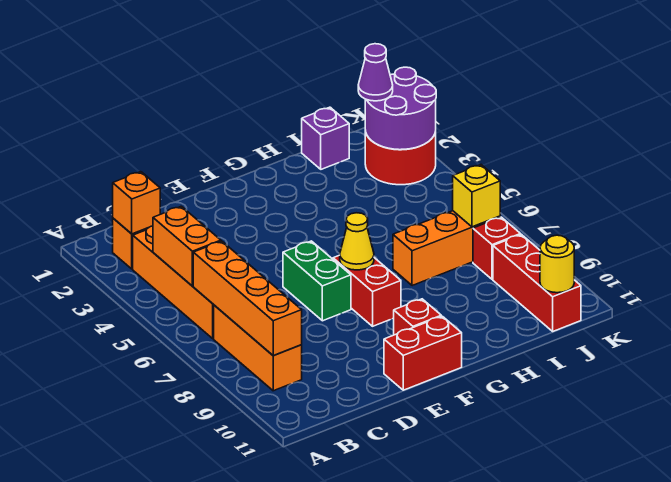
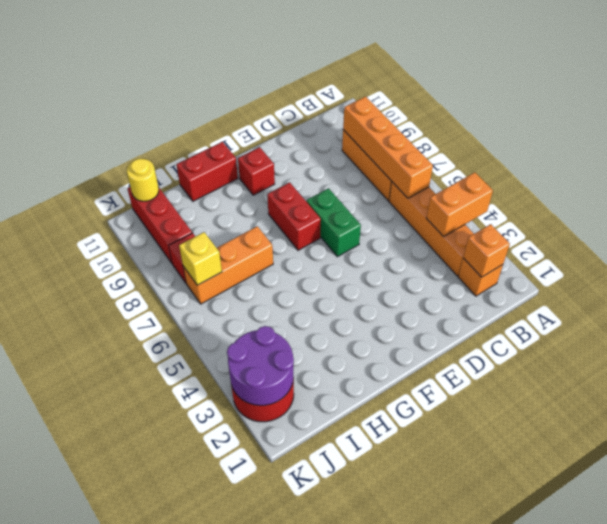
orange brick B4:B5 level 2 -> orange brick A4:B4 level 2
red brick E11:F11 level 1 -> red brick G11:H11 level 1
yellow cone F7 level 2 -> none
purple brick I1 level 1 -> none
purple cone J2 level 3 -> none

